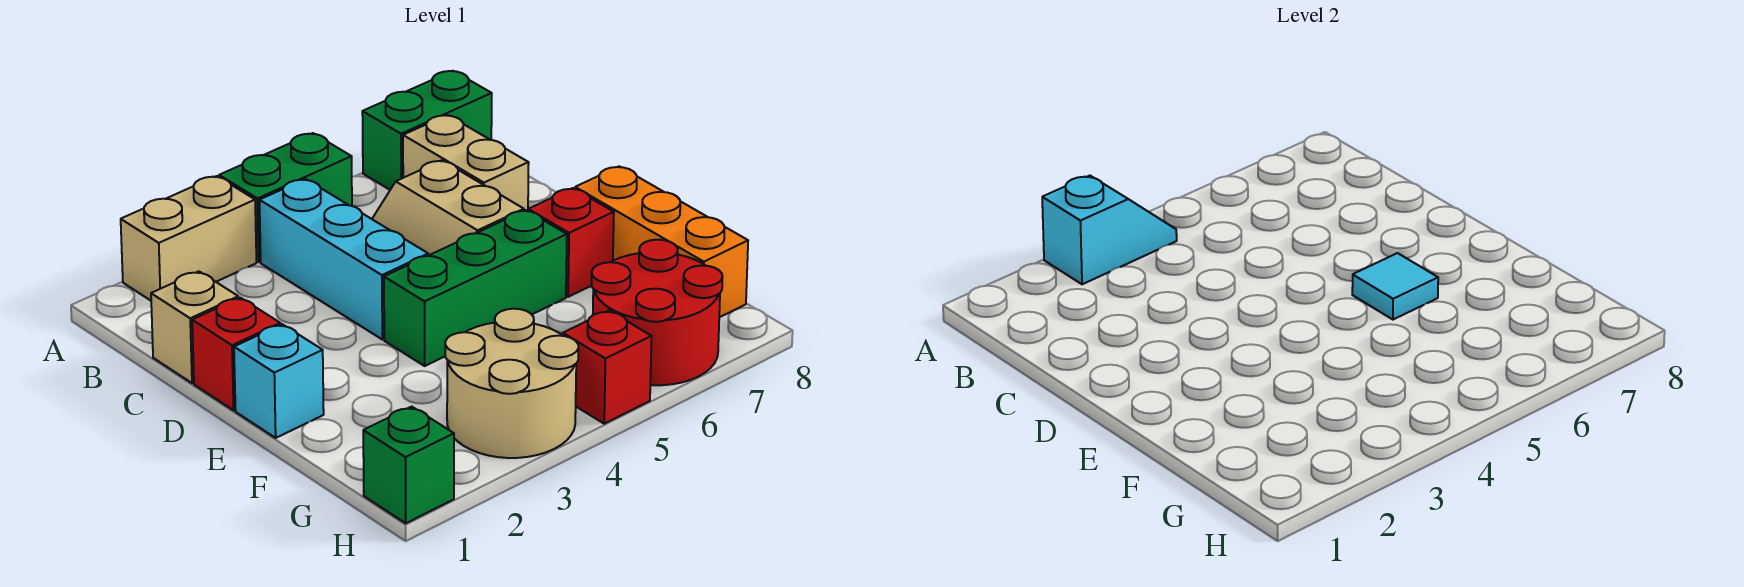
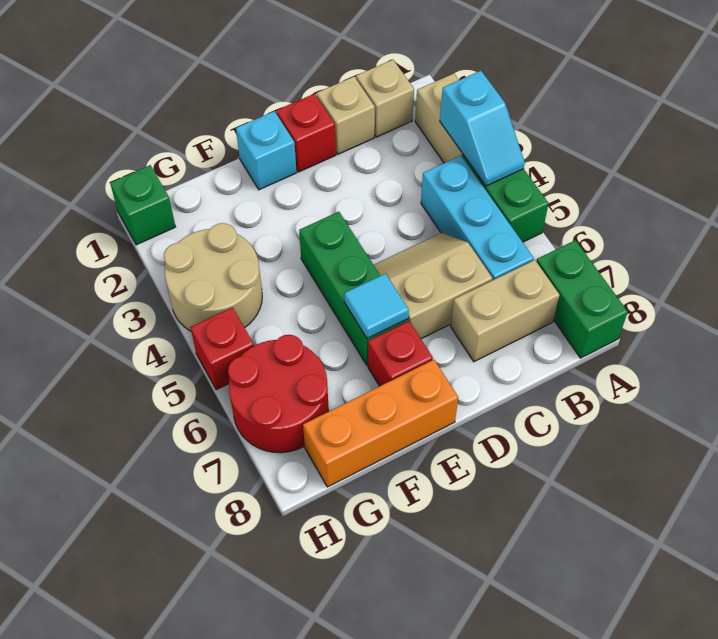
none -> tan brick B1 level 1
cyan brick B4:D4 level 1 -> cyan brick B4:B6 level 1

